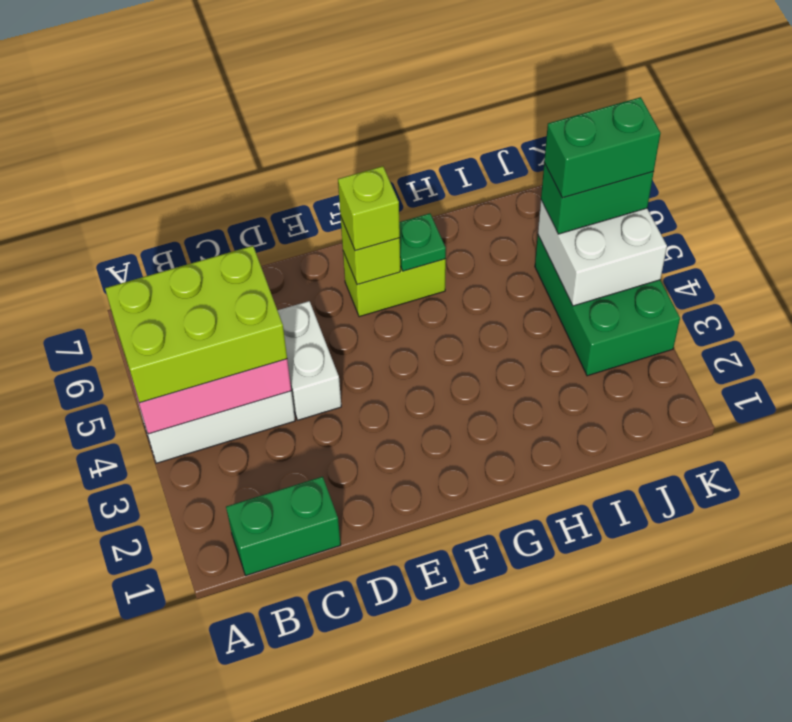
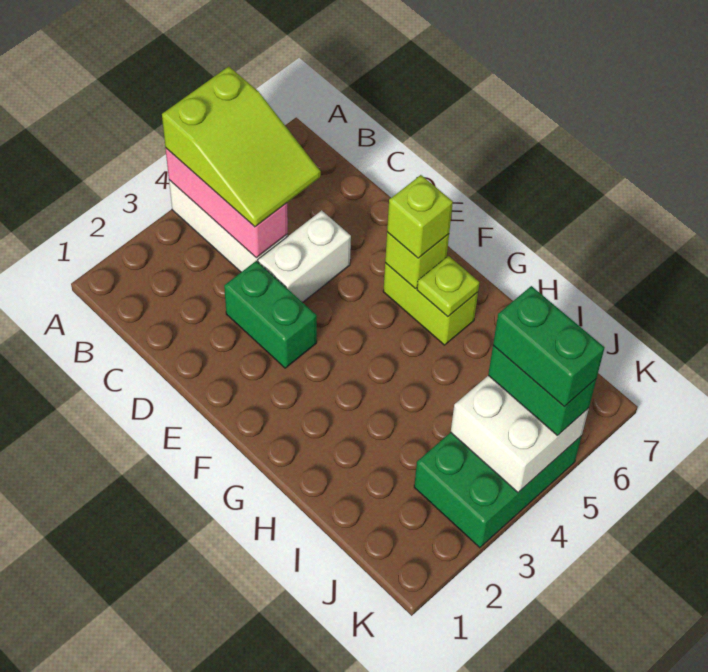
lime brick A4:C5 level 3 -> lime slope A4:C5 level 3 top A
green brick B1:C1 level 1 -> green brick D3:E3 level 1
green plate G6 level 2 -> lime plate G6 level 2

